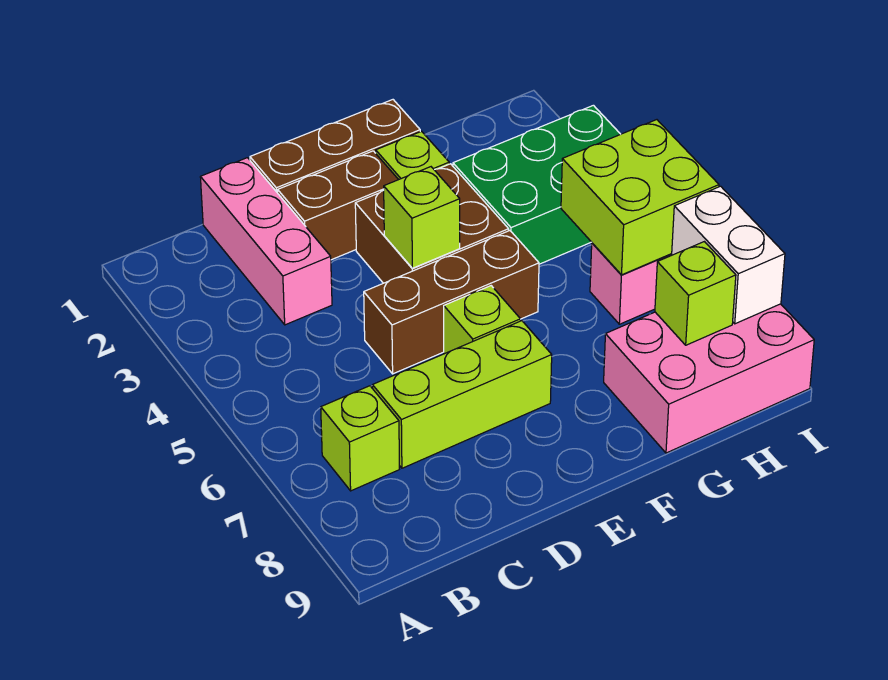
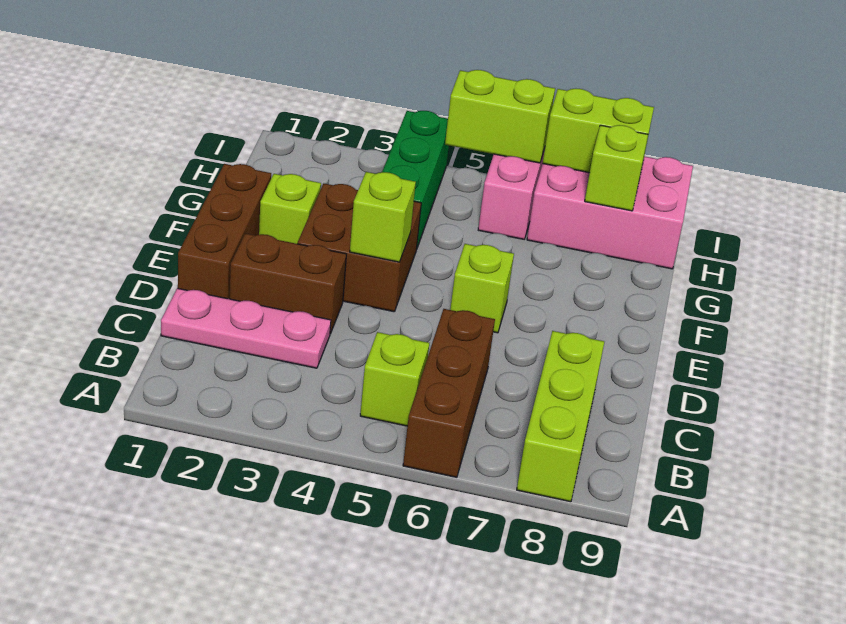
lime brick B7 level 1 -> lime brick B5 level 1
pink brick C1:C3 level 1 -> pink plate C1:C3 level 1
lime brick C7:E7 level 1 -> lime brick A8:C8 level 1
brown brick D2:E2 level 1 -> brown brick D2:D3 level 1
brown brick D5:F5 level 1 -> brown brick A6:C6 level 1
green brick G3:I4 level 1 -> green brick G4:I4 level 1
pink brick G8:I9 level 1 -> pink brick H7:I9 level 1
lime brick H5:I6 level 2 -> lime brick I5:I6 level 2
white brick I7:I8 level 2 -> lime brick I7:I8 level 2

